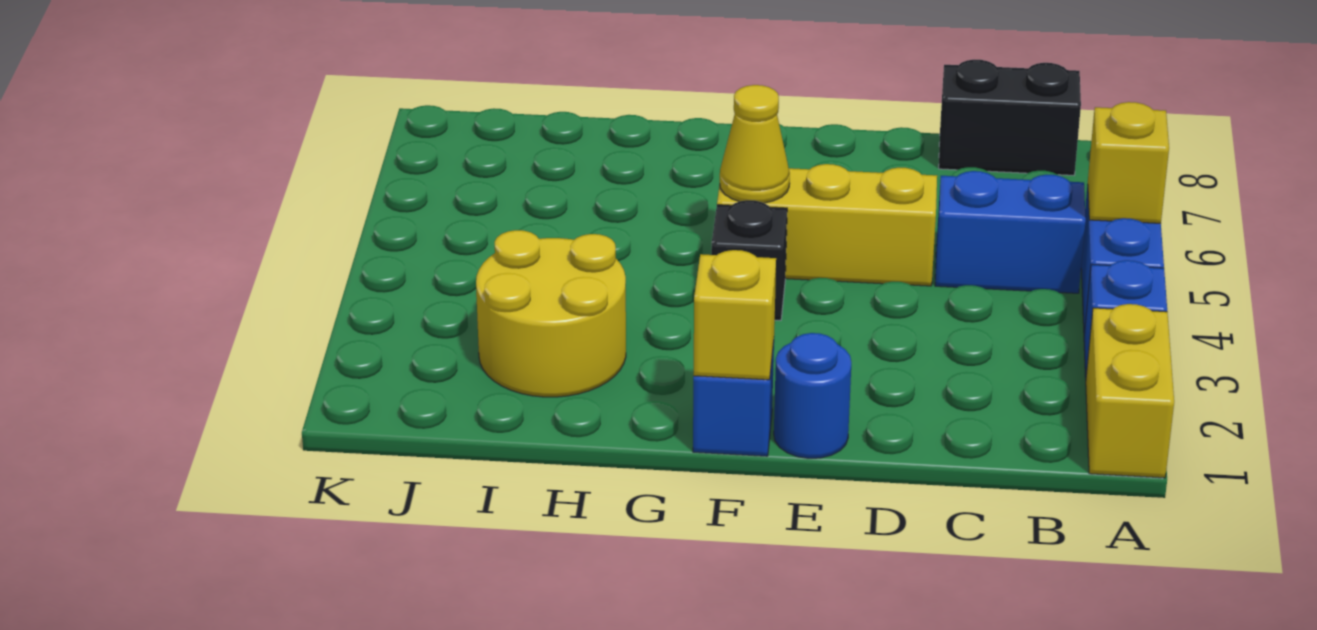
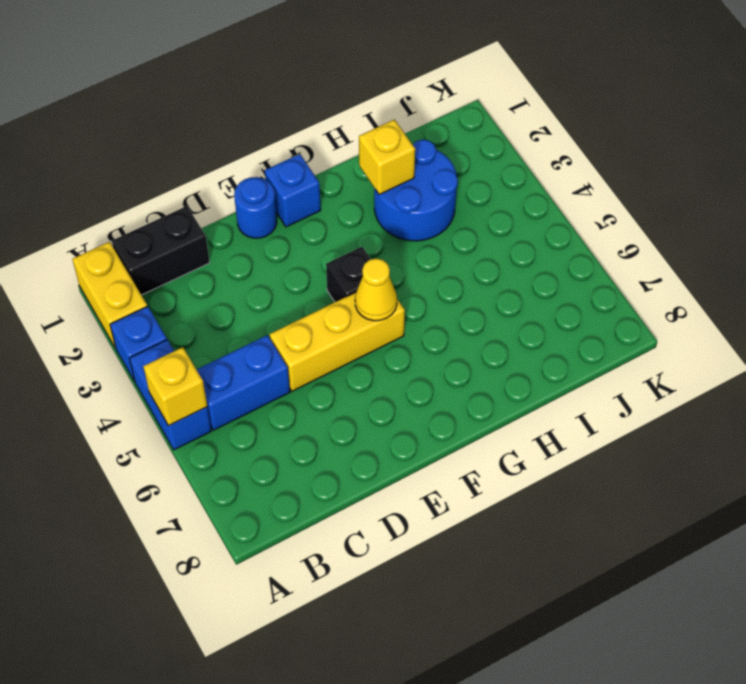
black brick B8:C8 level 1 -> black brick B1:C1 level 1
yellow brick F1 level 2 -> yellow brick H2 level 2
yellow round brick H2:I3 level 1 -> blue round brick H2:I3 level 1

